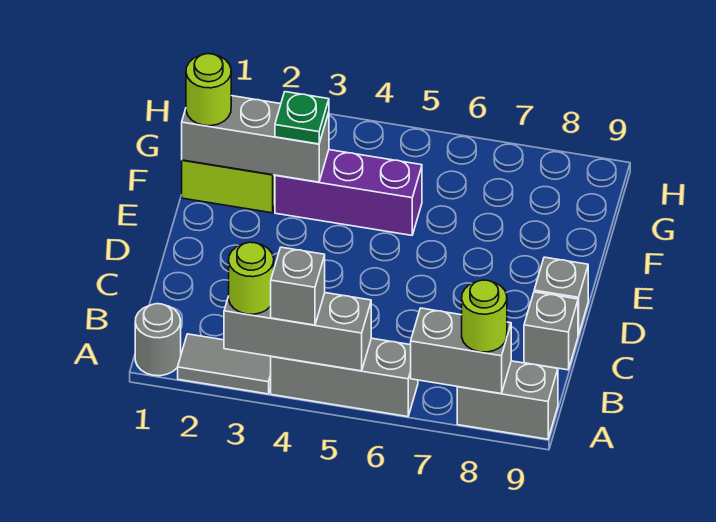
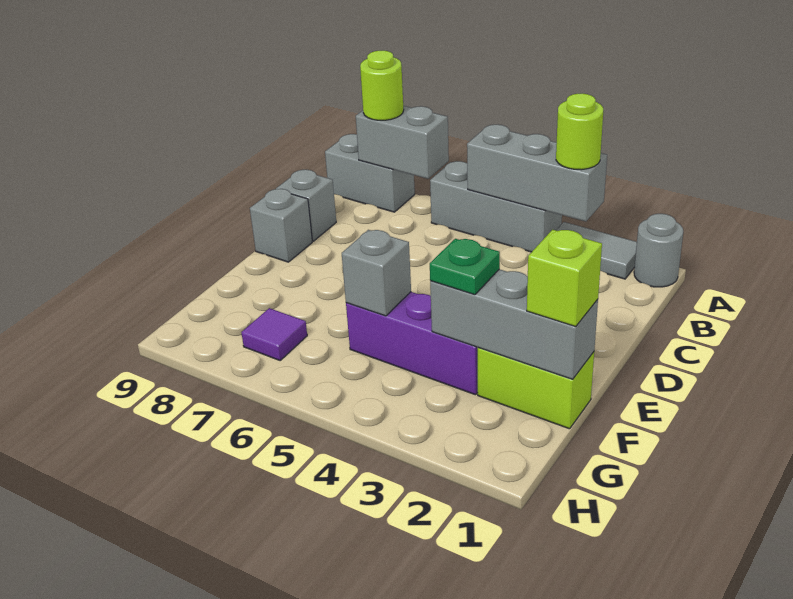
grey brick A4 level 3 -> grey brick F5 level 2
lime round brick F1 level 3 -> lime brick F1 level 3
none -> purple tile G7 level 1

